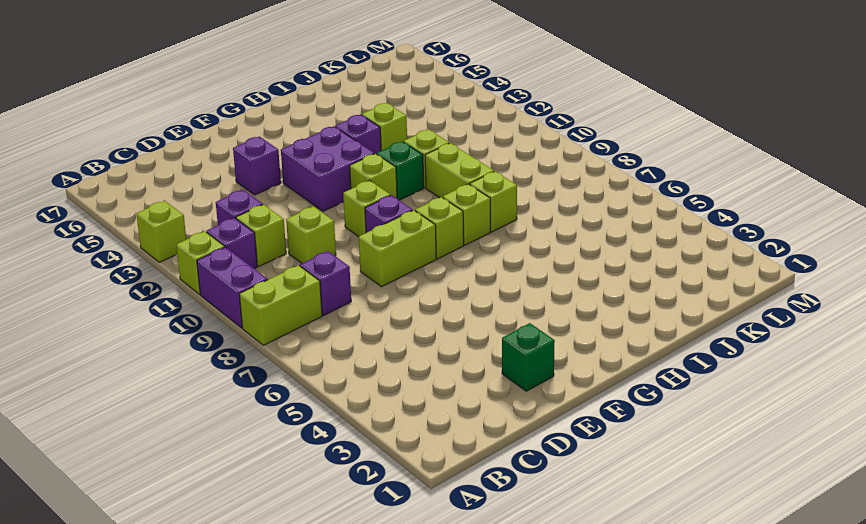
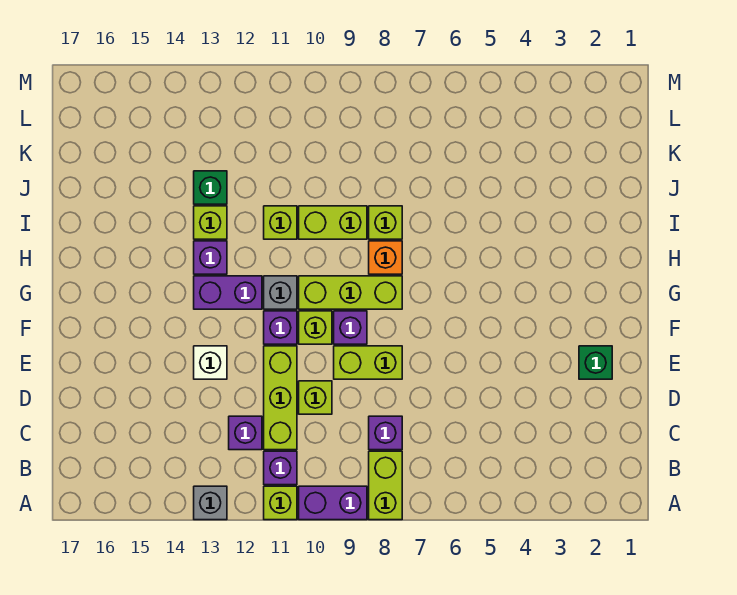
lime brick A13 level 1 -> grey brick A13 level 1
lime brick C11 level 1 -> lime brick C11:E11 level 1
lime brick E8:F8 level 1 -> lime brick E8:E9 level 1
none -> white brick E13 level 1
purple brick E14 level 1 -> purple brick F11 level 1
purple brick F12:G13 level 1 -> purple brick G12:G13 level 1
lime brick G8 level 1 -> lime brick G8:G10 level 1
lime brick G11 level 1 -> grey brick G11 level 1
lime brick H8 level 1 -> orange brick H8 level 1
green brick H11 level 1 -> green brick J13 level 1

